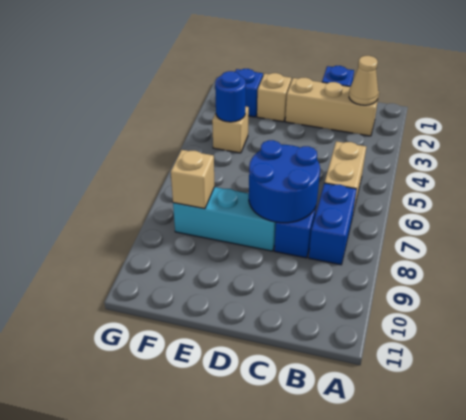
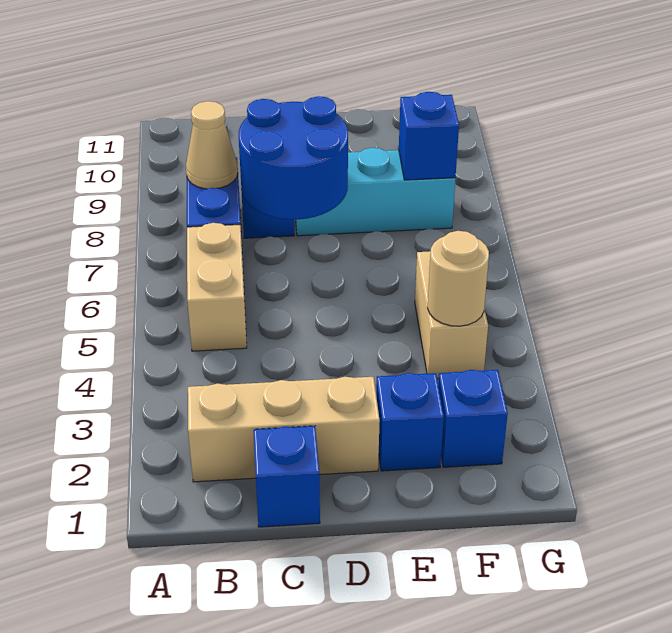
tan cone B2 level 2 -> tan cone B8 level 2
tan brick E2 level 1 -> blue brick E2 level 1
tan brick F4 level 1 -> tan brick F4:F5 level 1
blue round brick F4 level 2 -> tan round brick F4 level 2
tan brick F8 level 2 -> blue brick F8 level 2

